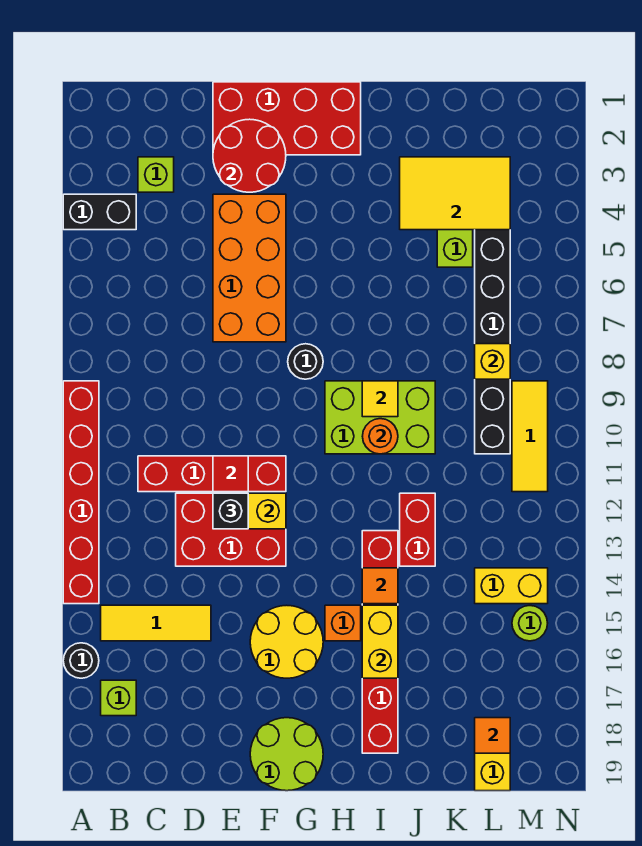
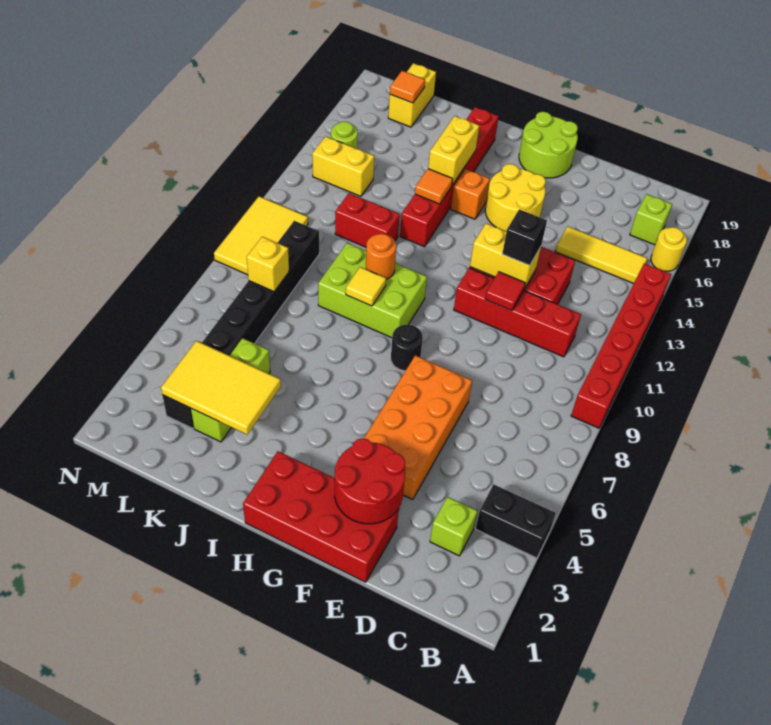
black round brick A16 level 1 -> yellow round brick A16 level 1
red brick J12:J13 level 1 -> red brick J12:K12 level 1
yellow tile M9:M11 level 1 -> yellow tile M9:N11 level 1

